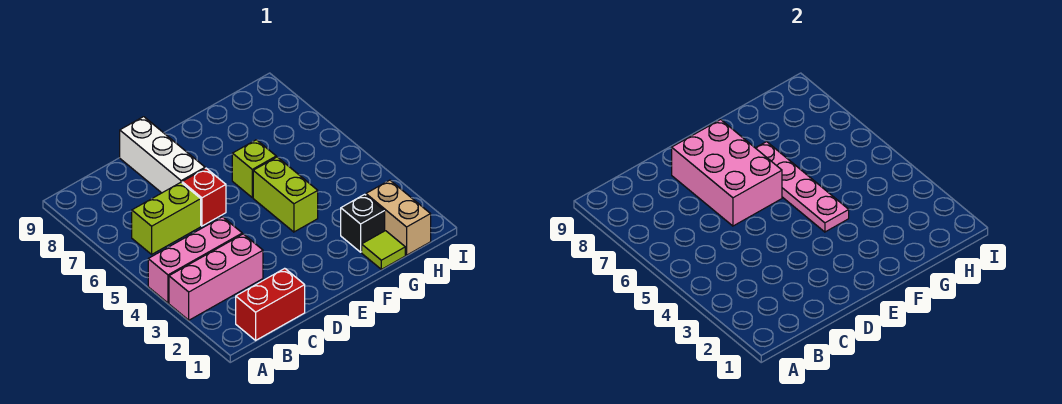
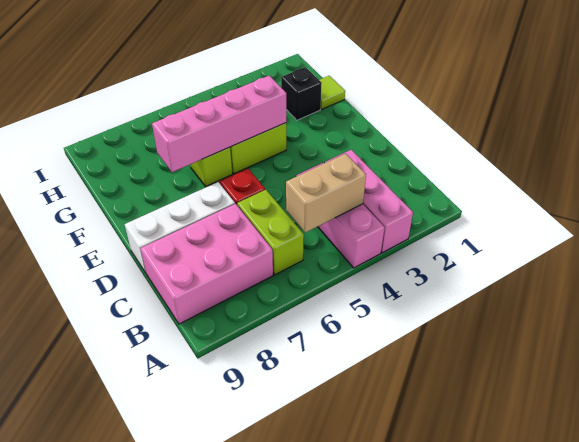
red brick B1:C1 level 1 -> none
pink brick D6:E8 level 2 -> pink brick B7:C9 level 1
pink plate F4:F7 level 2 -> pink brick F4:F7 level 2
tan brick H1:H2 level 1 -> tan brick B4:B5 level 2

